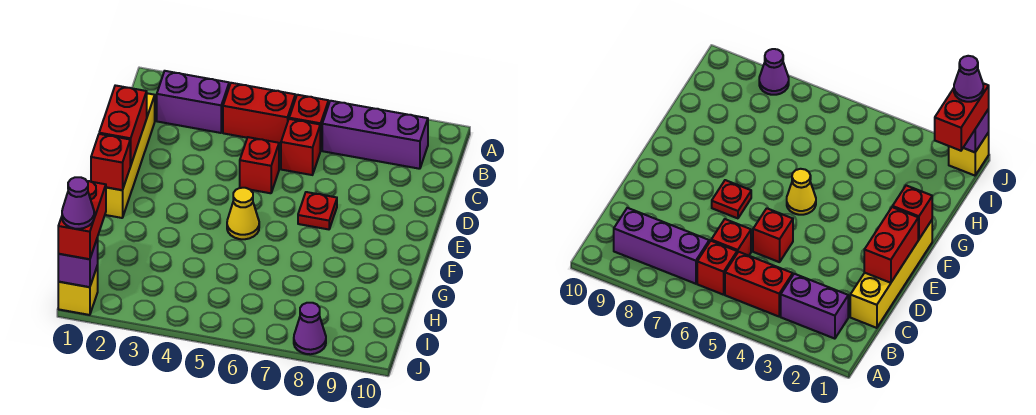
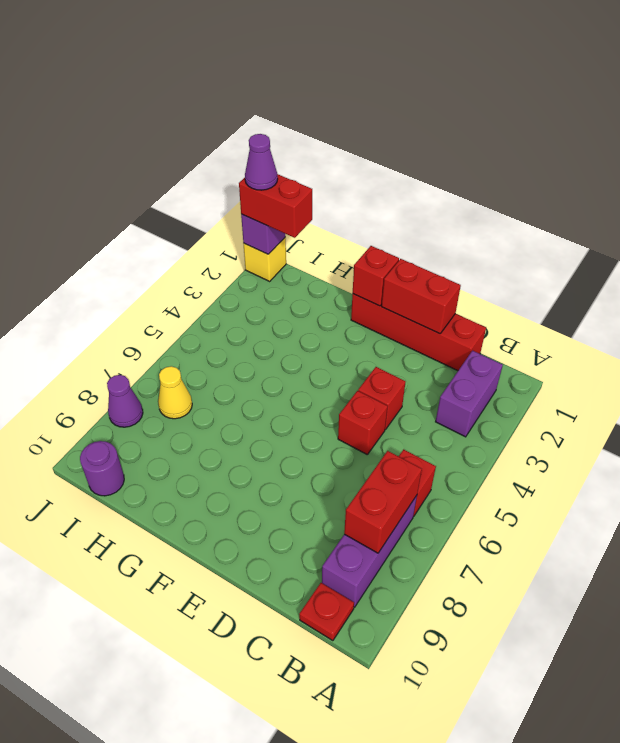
red brick B4:B5 level 1 -> red brick B7:B8 level 2
yellow brick C1:F1 level 1 -> red brick C1:F1 level 1
red brick C6 level 1 -> red brick D4 level 1
red plate E7 level 1 -> red plate B10 level 1
yellow cone F5 level 1 -> yellow cone I7 level 1
none -> purple round brick I10 level 1

